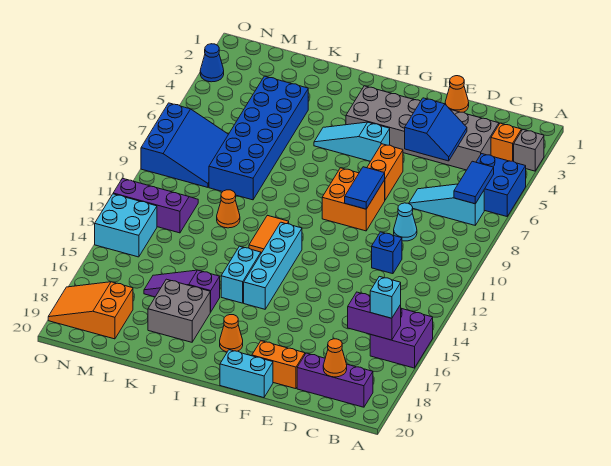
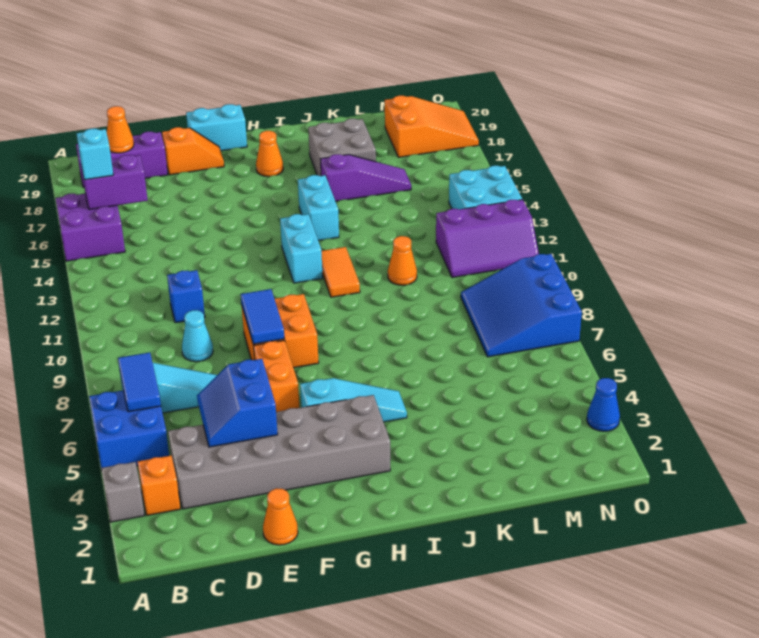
orange brick E19:F19 level 1 -> orange slope E19:F19 level 1 top E
cyan brick H12:H15 level 1 -> cyan brick H12:H13 level 1
blue brick K4:L9 level 1 -> none

